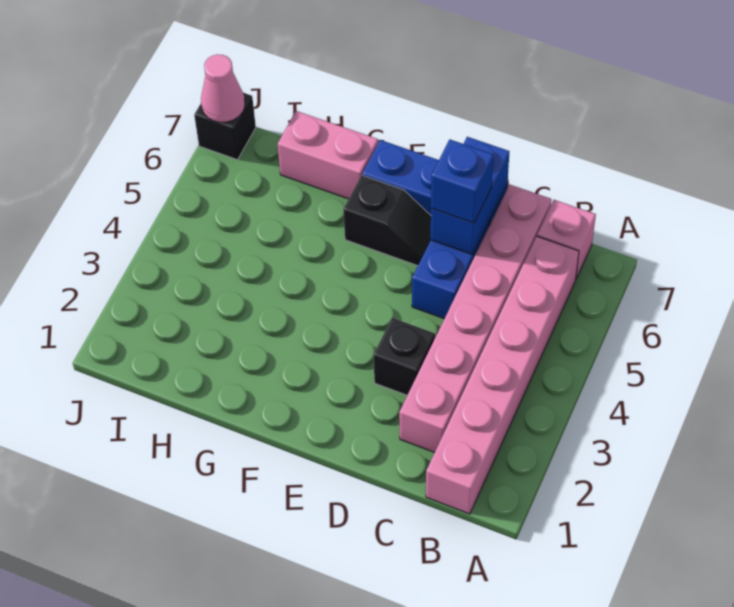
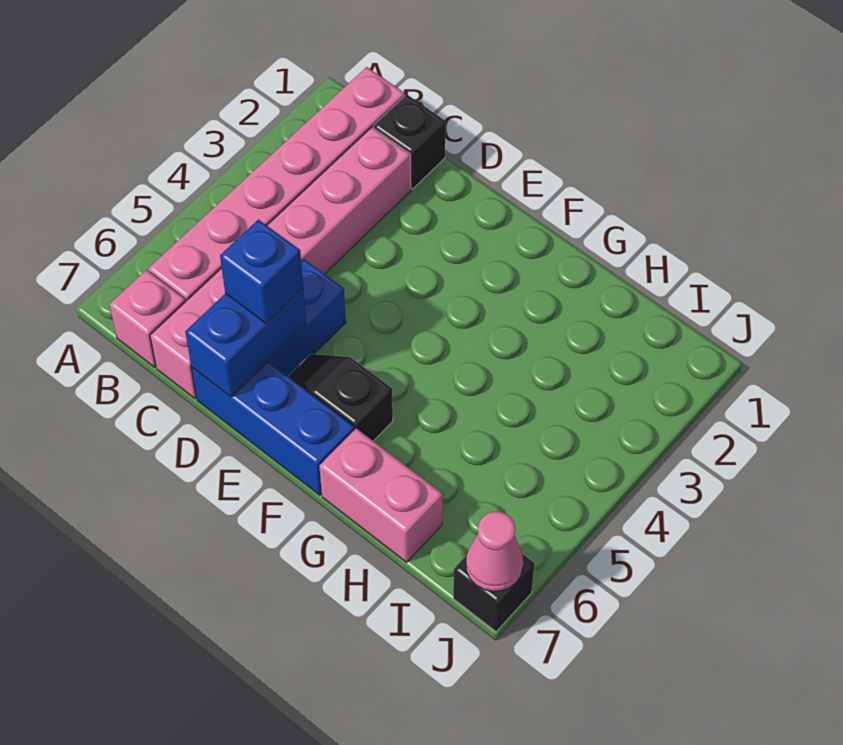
black brick D3 level 1 -> black brick C1 level 1

